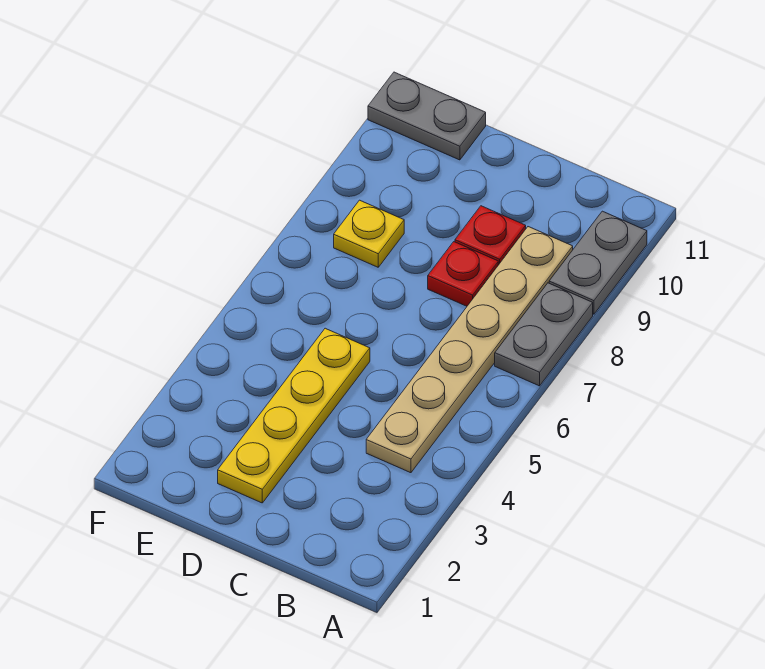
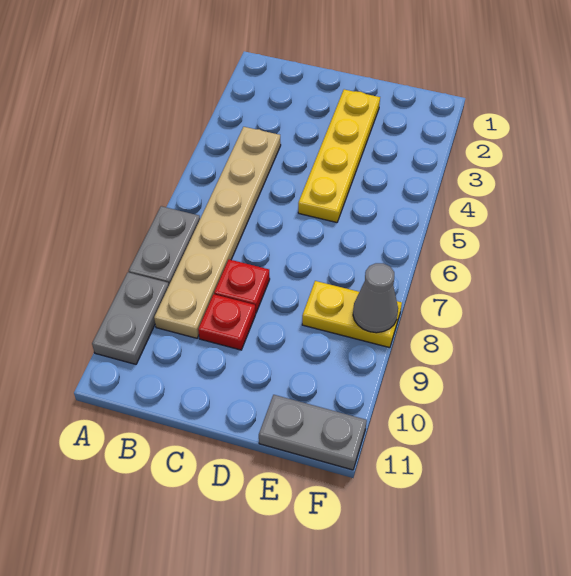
yellow plate E8 level 1 -> yellow plate E8:F8 level 1
none -> grey cone F8 level 2

